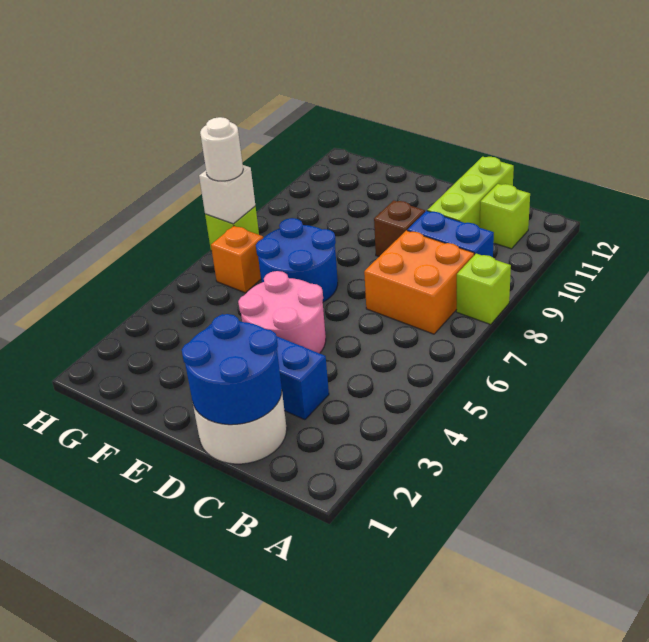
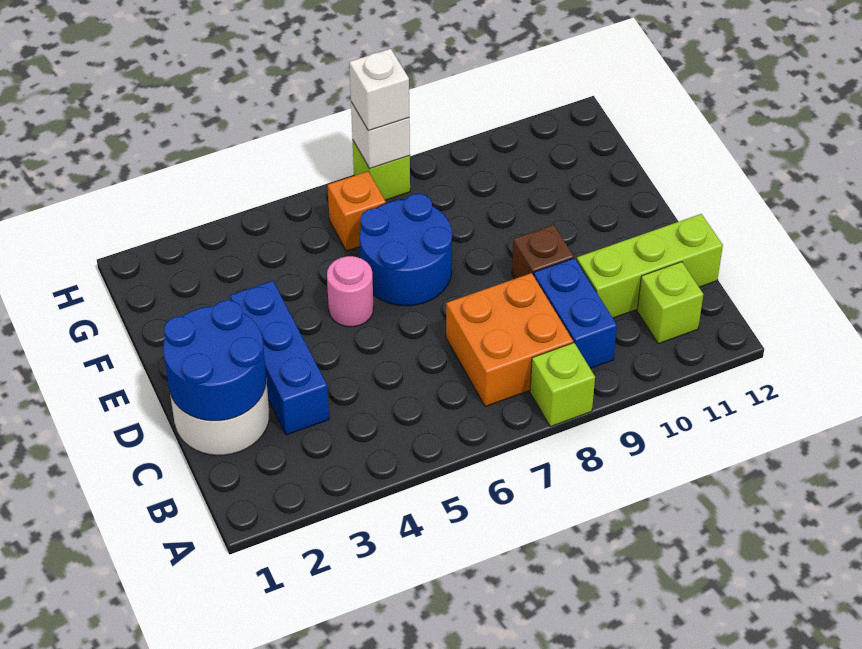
pink round brick D4:E5 level 1 -> pink round brick E5 level 1
white round brick H7 level 3 -> white brick H7 level 3

